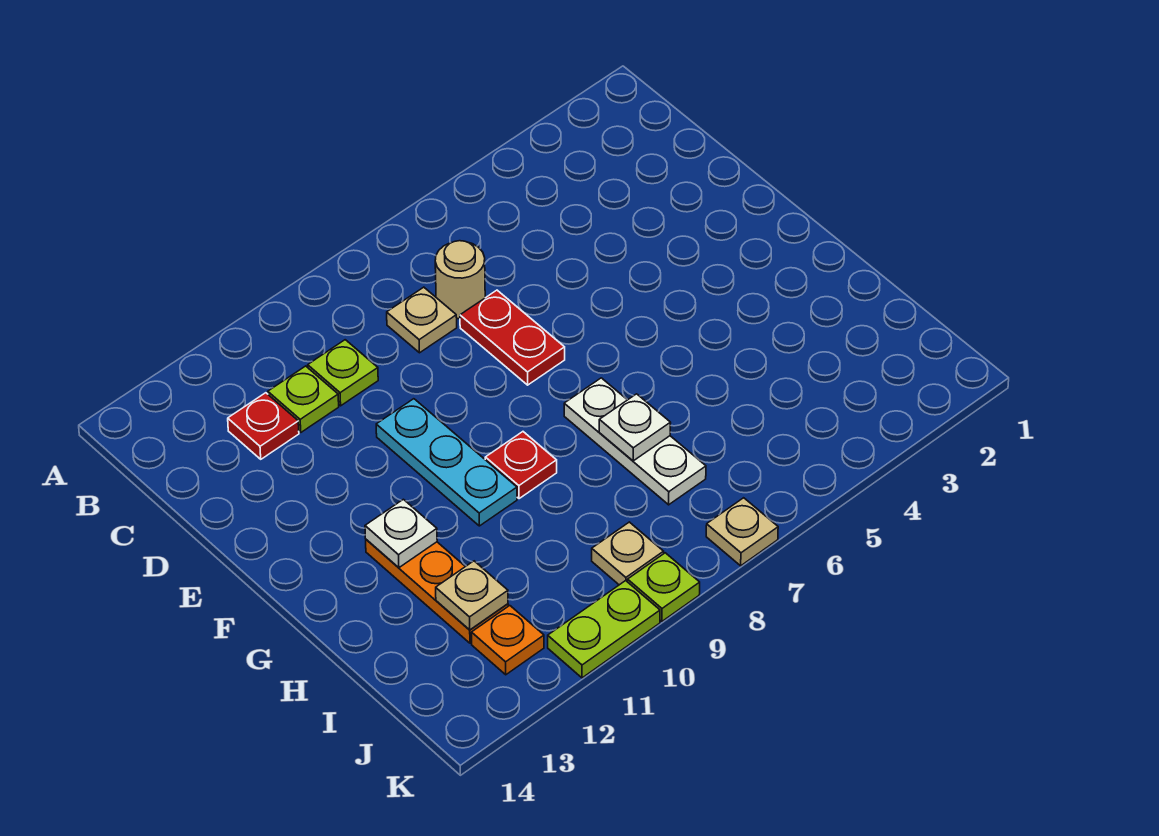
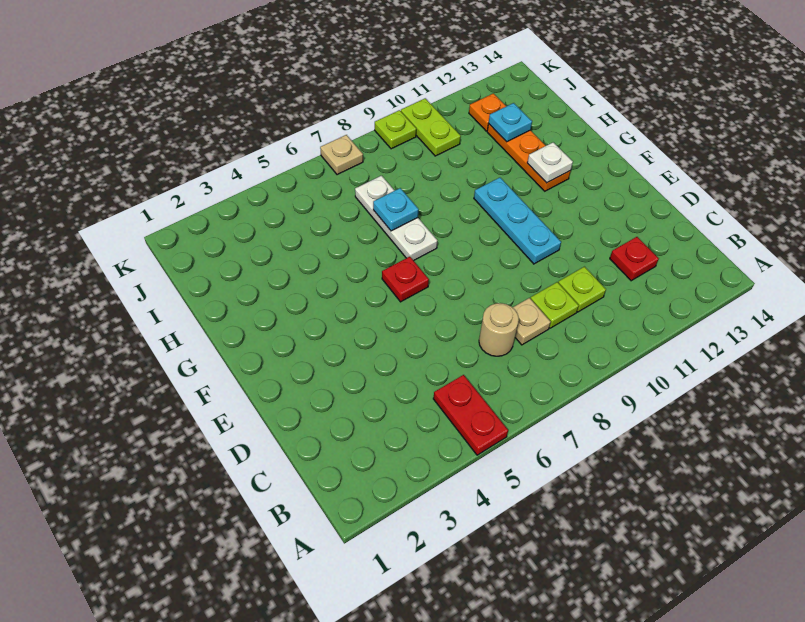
lime plate C11 level 1 -> lime plate C9 level 1
red plate D7:E7 level 1 -> red plate A5:B5 level 1
red plate G9 level 1 -> red plate F6 level 1
white plate H7 level 2 -> cyan plate H7 level 2
tan plate I12 level 2 -> cyan plate I12 level 2
tan plate J9 level 1 -> none
lime plate K10:K11 level 1 -> lime plate J10:K10 level 1

